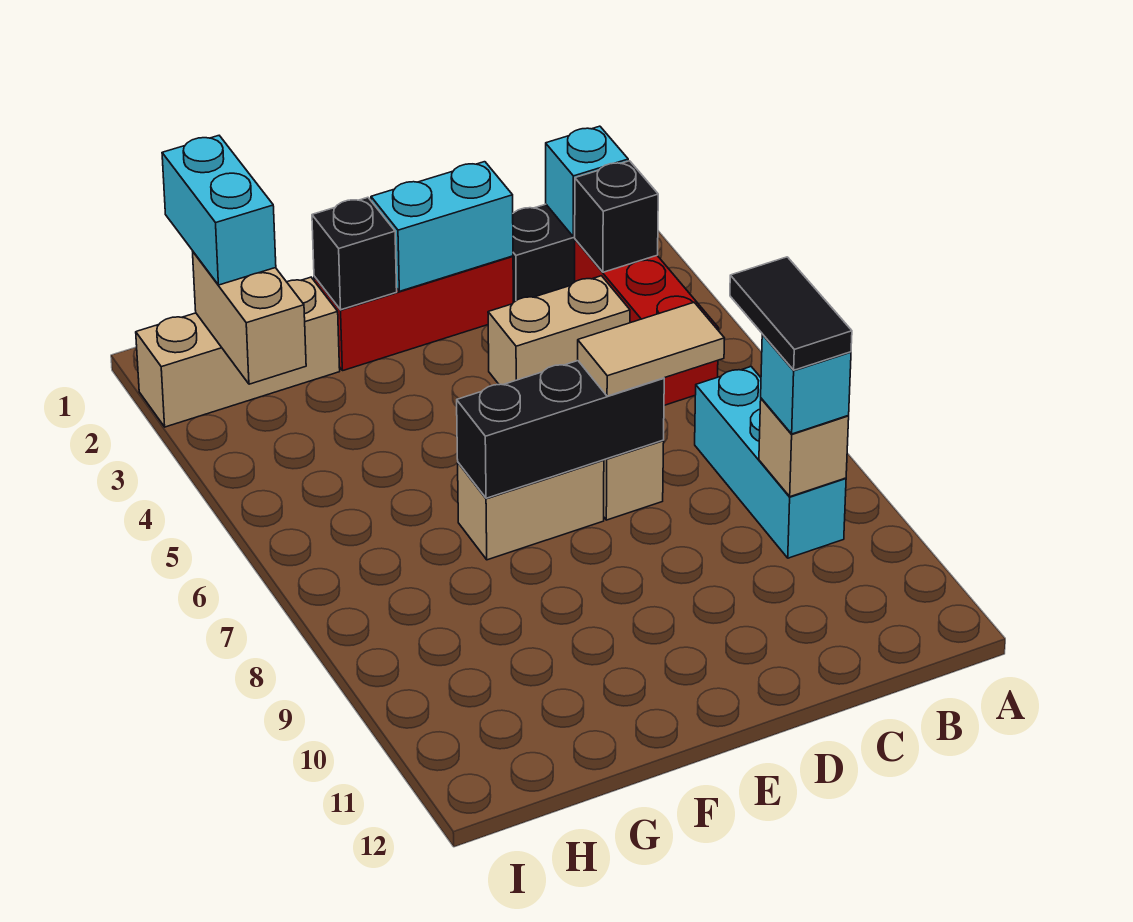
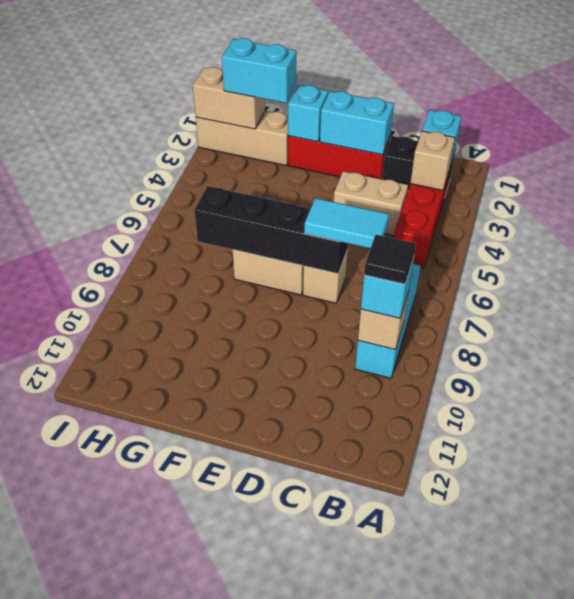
black brick B3 level 2 -> tan brick B3 level 2
black tile B8:B9 level 4 -> black tile B9 level 4
tan tile C7:D7 level 3 -> cyan tile C7:D7 level 3
black brick D7:F7 level 2 -> black brick D7:G7 level 2
black brick F2 level 2 -> cyan brick F2 level 2
cyan brick H1:H2 level 3 -> cyan brick G2:H2 level 3
tan brick H2:H3 level 2 -> tan brick H2:I2 level 2

